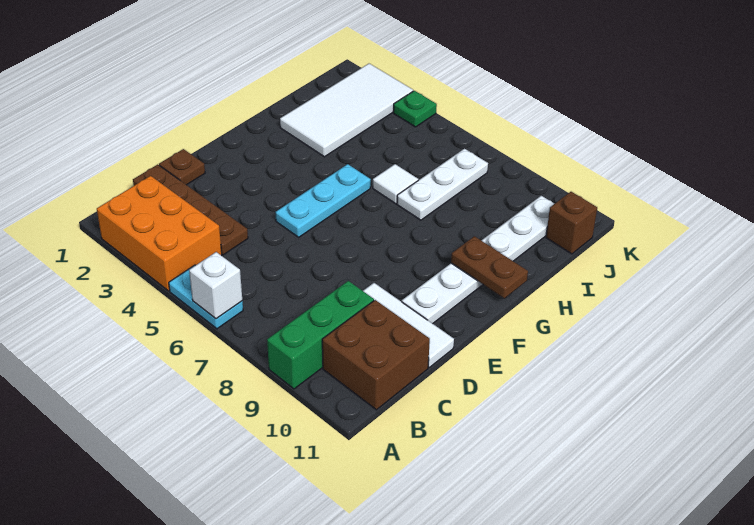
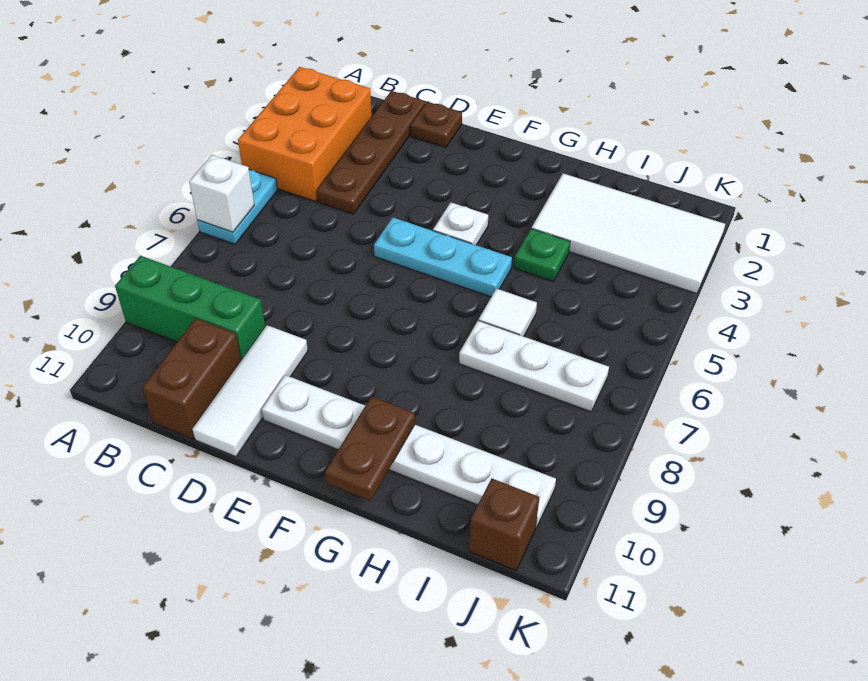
brown brick B10:C11 level 1 -> brown brick C10:C11 level 1
none -> white plate F4 level 1
green plate K4 level 1 -> green plate H4 level 1

